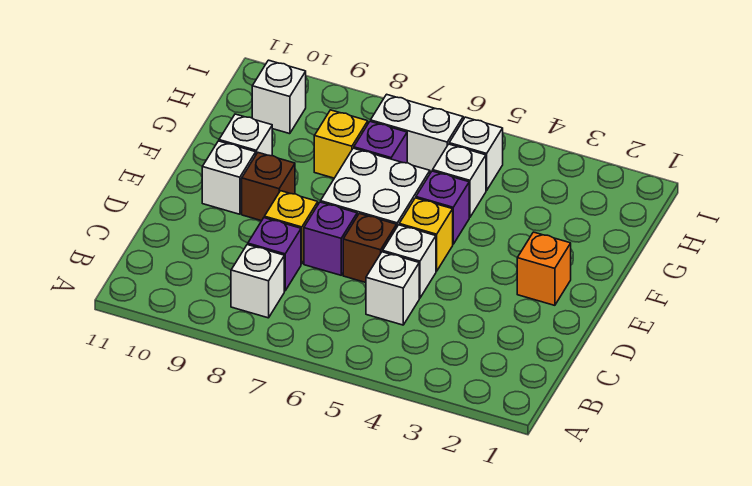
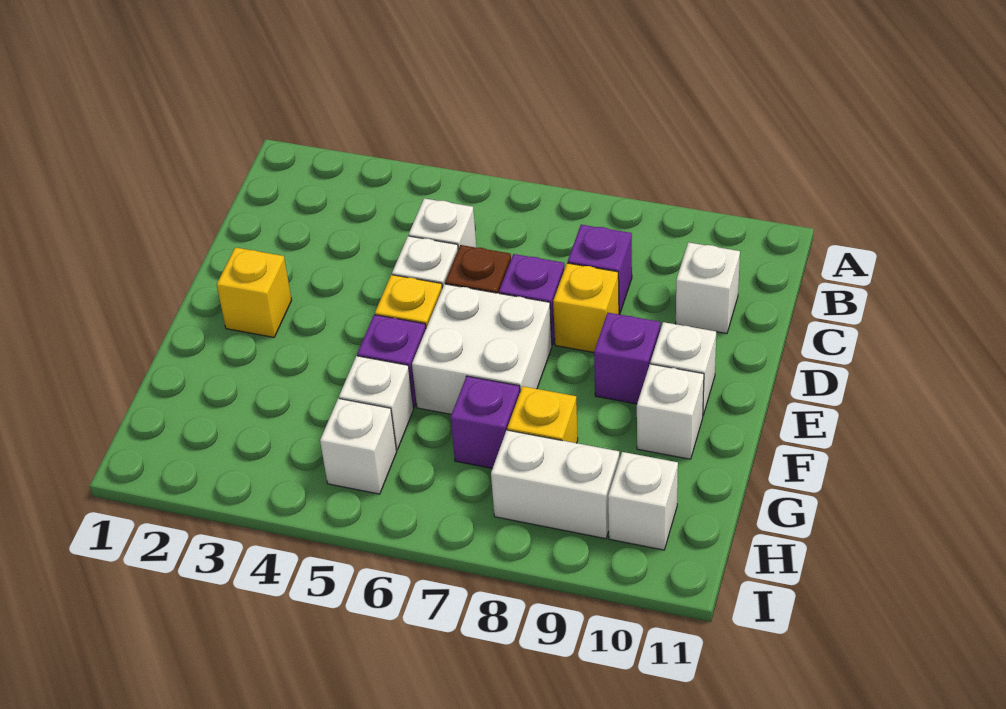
white brick B8 level 1 -> white brick C10 level 1
orange brick E2 level 1 -> yellow brick E2 level 1
brown brick E9 level 1 -> purple brick E9 level 1
white brick H6:H7 level 1 -> white brick H8:H9 level 1

